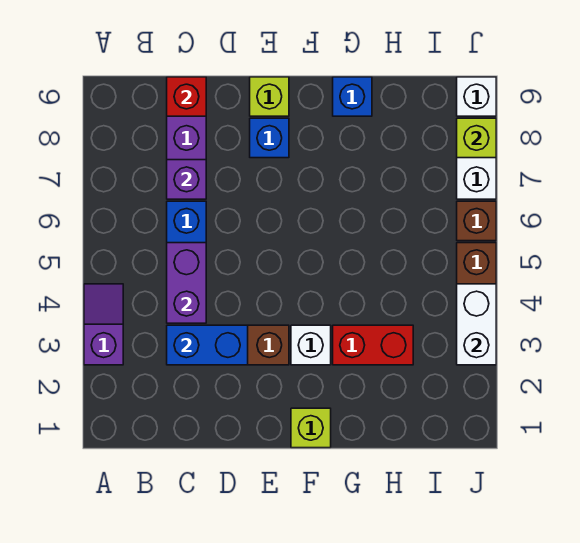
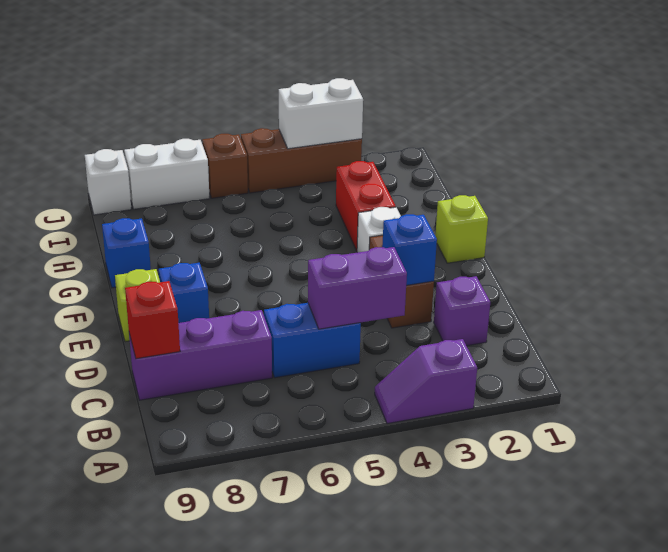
blue brick C3:D3 level 2 -> blue brick D3 level 2
purple brick C7 level 2 -> purple brick C2 level 1
lime brick J8 level 2 -> none

